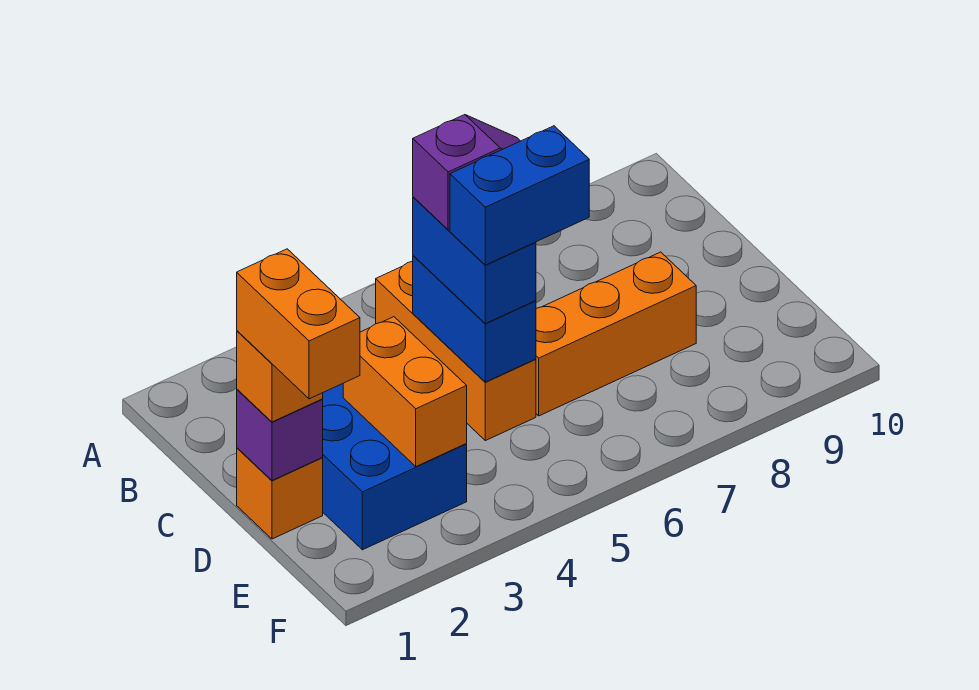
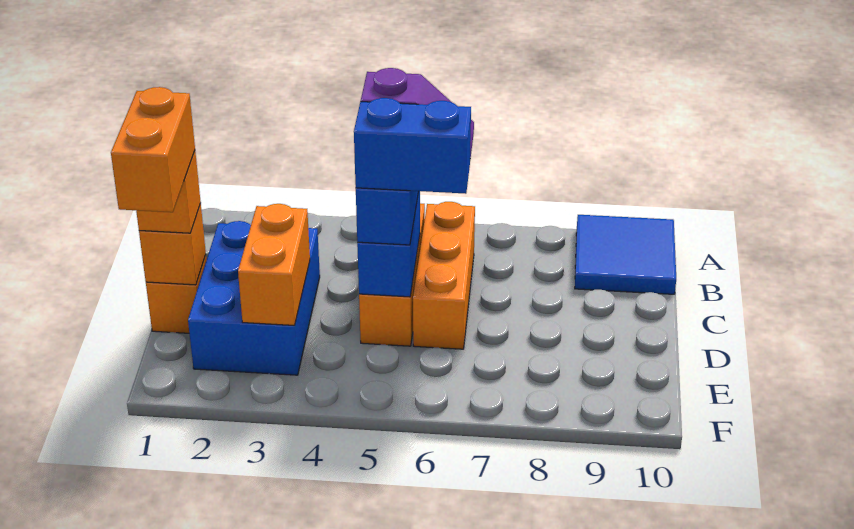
none -> blue tile A9:B10 level 1
purple brick D1 level 2 -> orange brick D1 level 2
orange brick D6:D8 level 1 -> orange brick B6:D6 level 1

